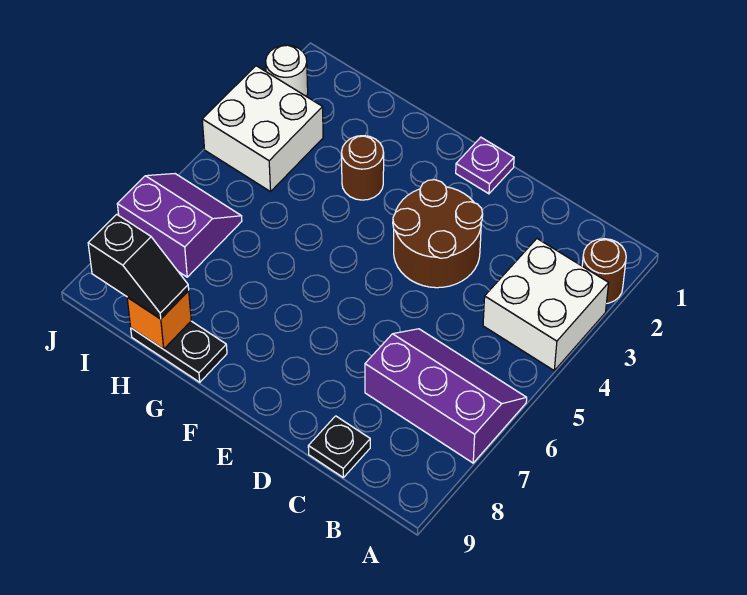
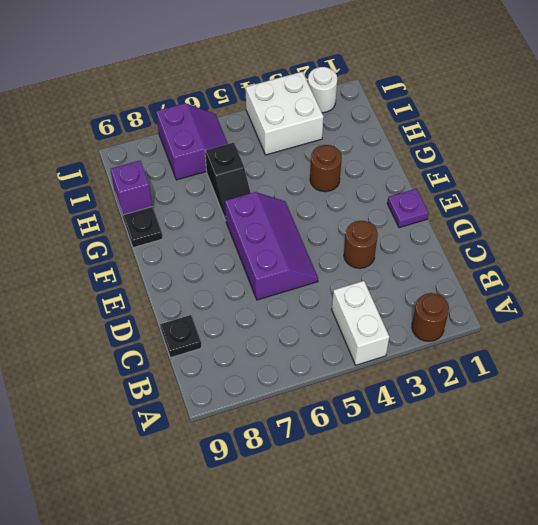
white brick A3:B4 level 1 -> white brick A4:B4 level 1
purple slope A6:C7 level 1 top 7 -> purple slope D5:F6 level 1 top 6
brown round brick D3:E4 level 1 -> brown round brick D3 level 1
orange brick H9 level 2 -> purple brick H9 level 2
black slope H9:I9 level 3 top I -> black slope G6:H6 level 1 top H

